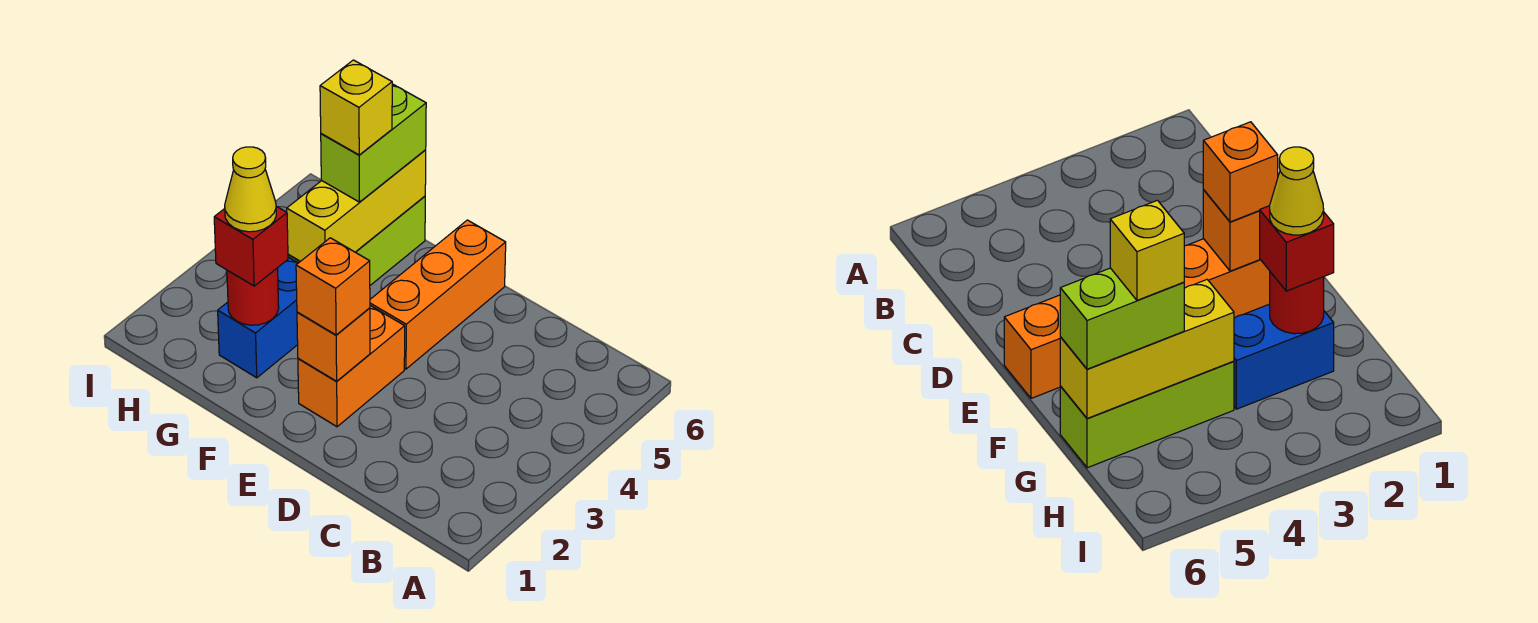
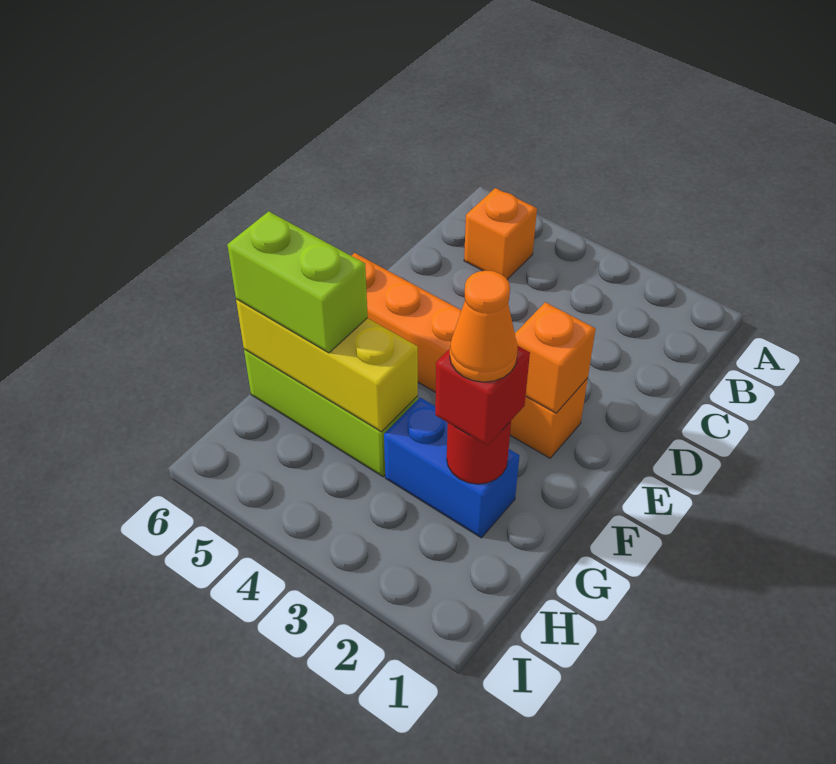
orange brick E2 level 3 -> orange brick B5 level 1
yellow cone G2 level 4 -> orange cone G2 level 4
yellow brick G5 level 4 -> none

